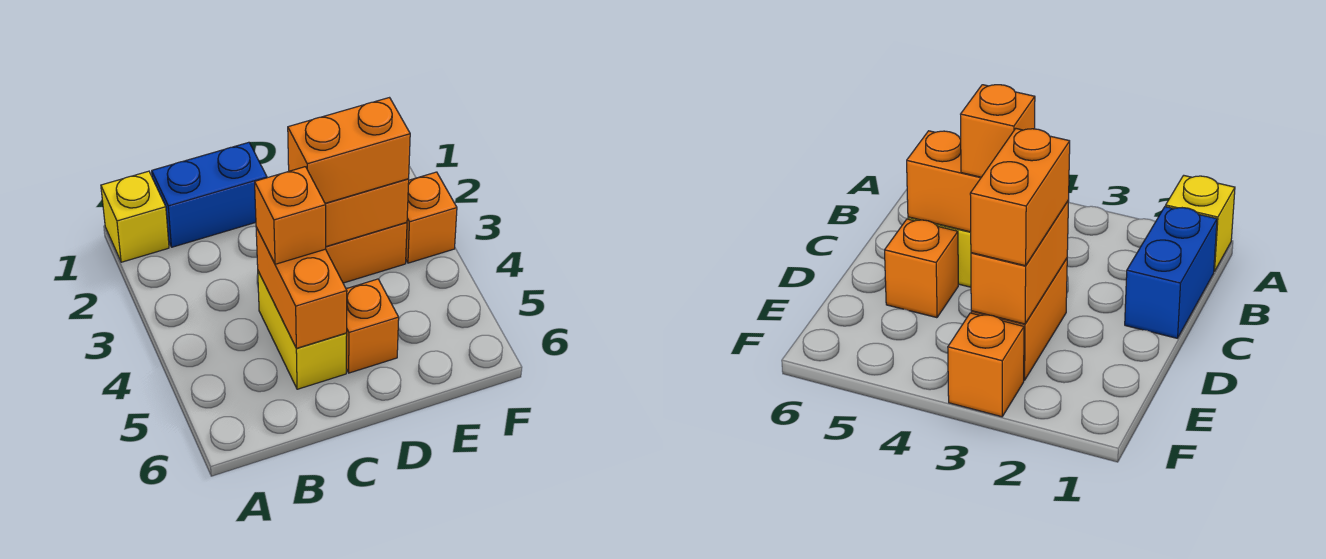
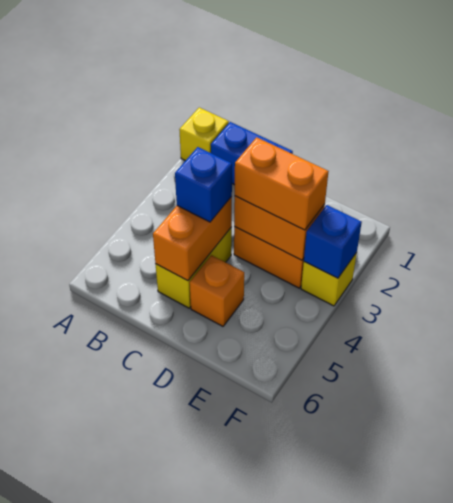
orange brick C4 level 3 -> blue brick C4 level 3
orange brick F3 level 1 -> yellow brick F3 level 1
none -> blue brick F3 level 2

